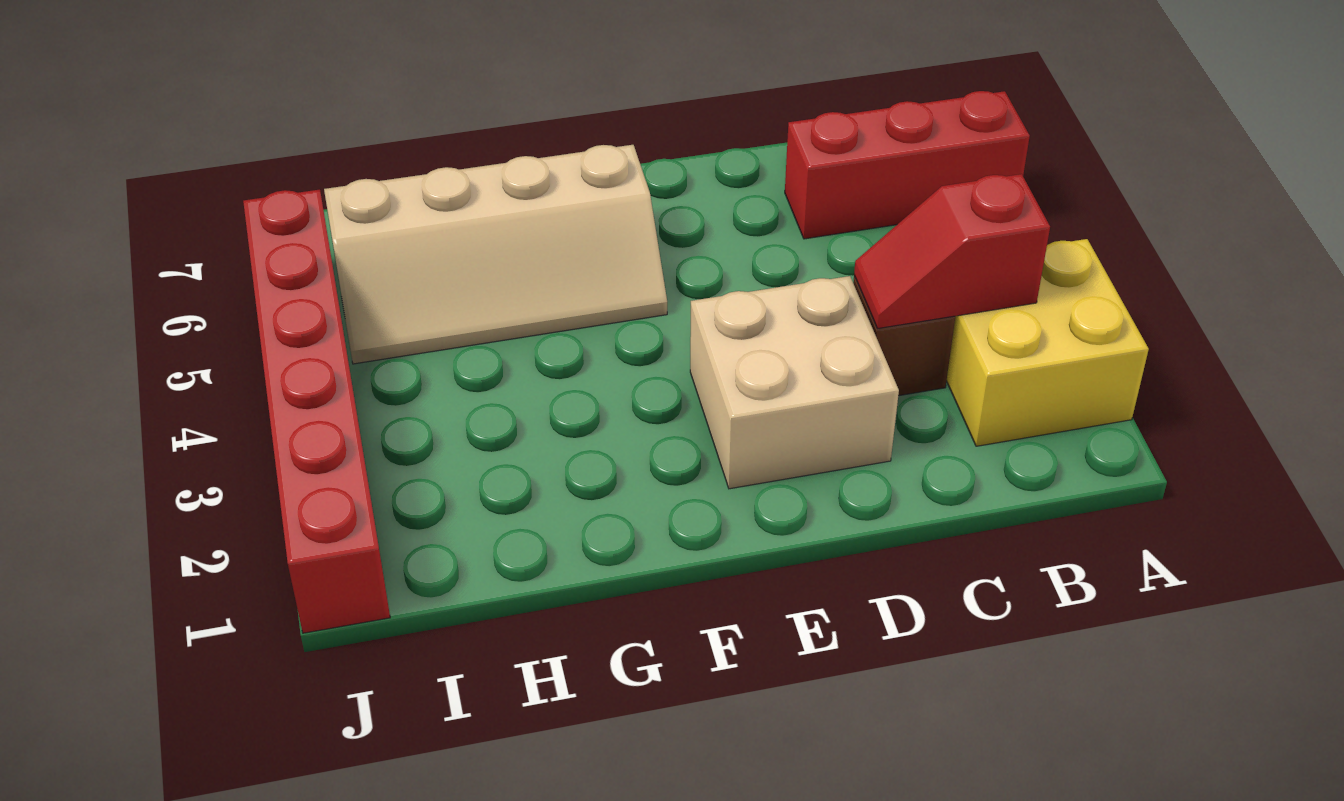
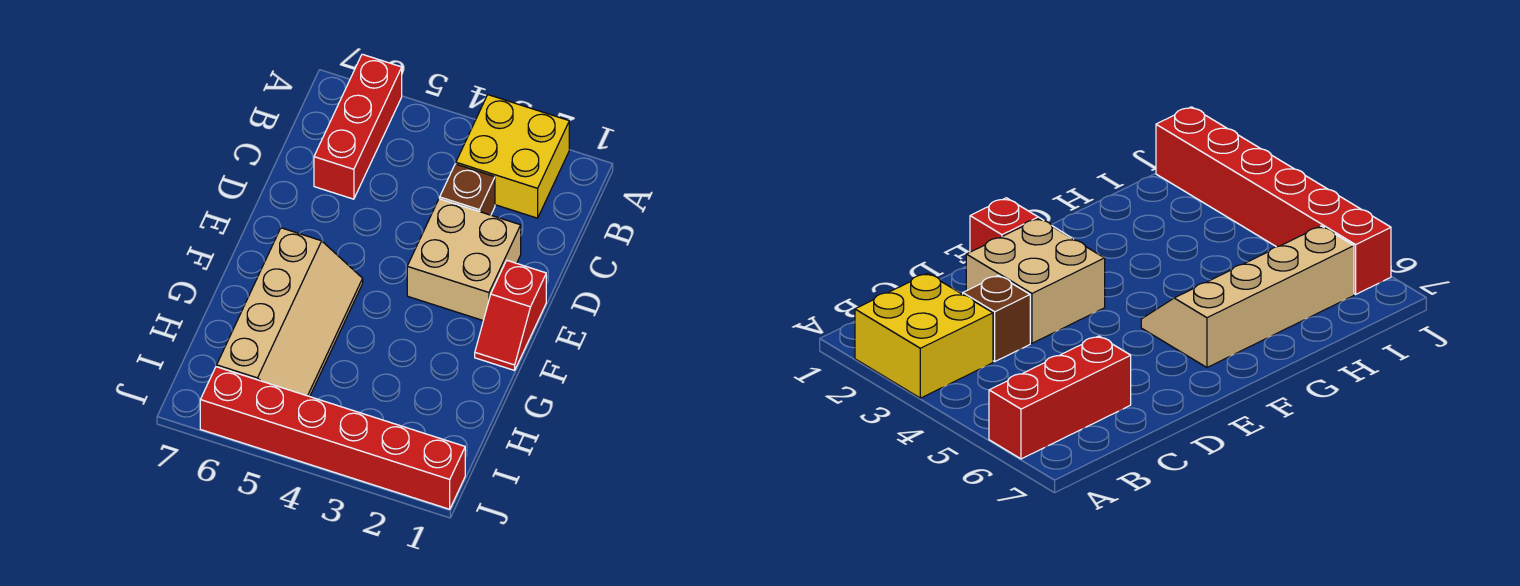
red slope B3:C3 level 2 top B -> red slope E1:F1 level 1 top E

